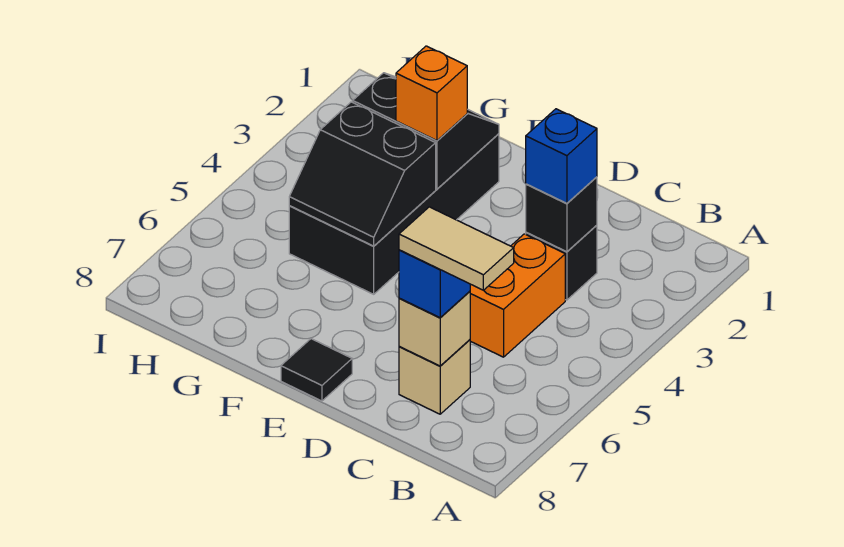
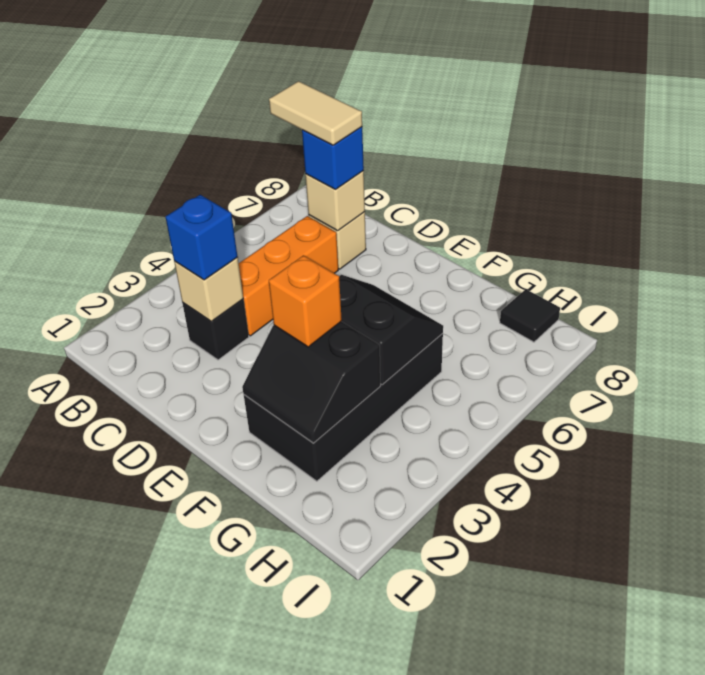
black brick C3 level 2 -> tan brick C3 level 2
orange brick C4:C5 level 1 -> orange brick C4:C6 level 1
black tile E8 level 1 -> black tile H8 level 1

